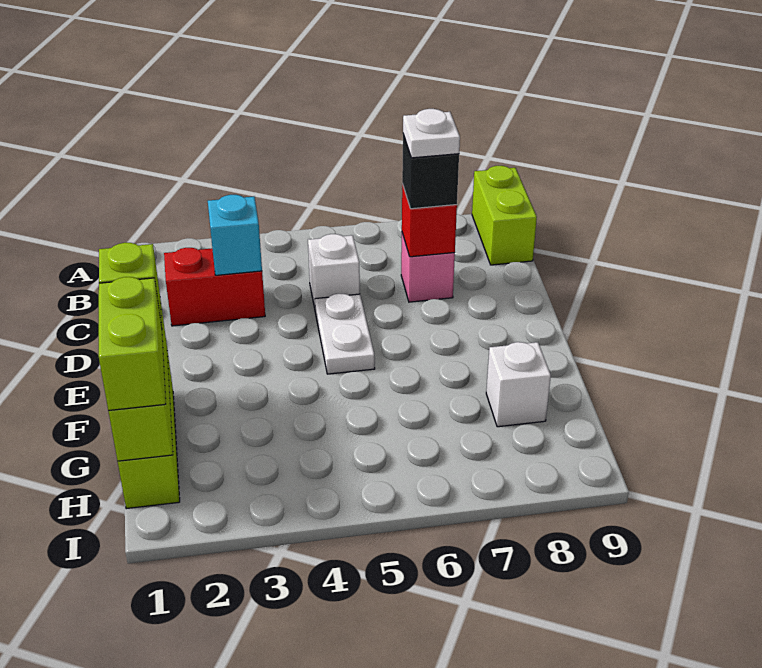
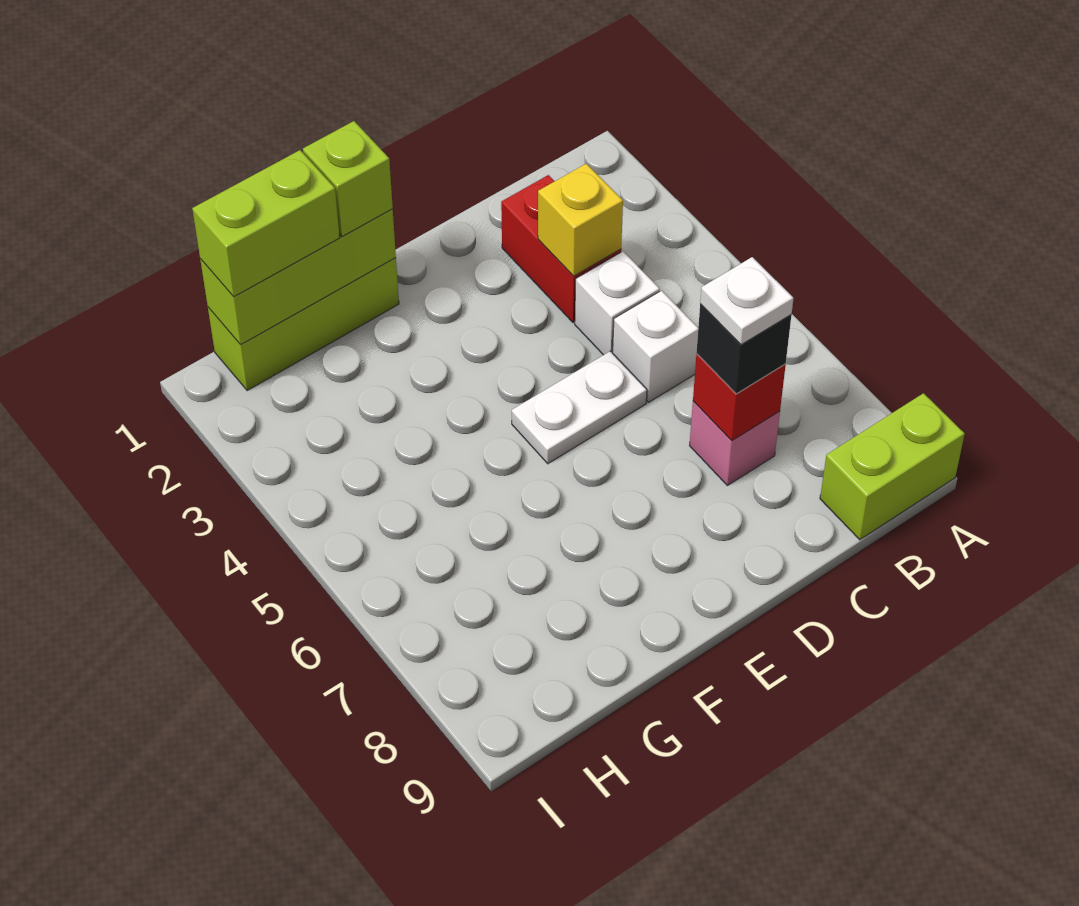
cyan brick C3 level 2 -> yellow brick C3 level 2
white brick G8 level 1 -> white brick C4 level 1

